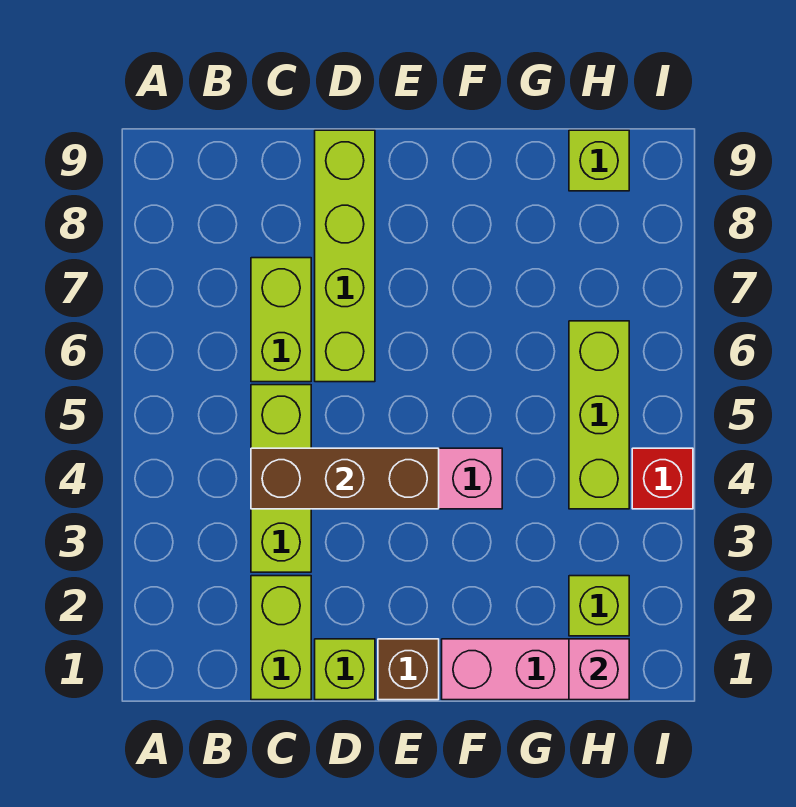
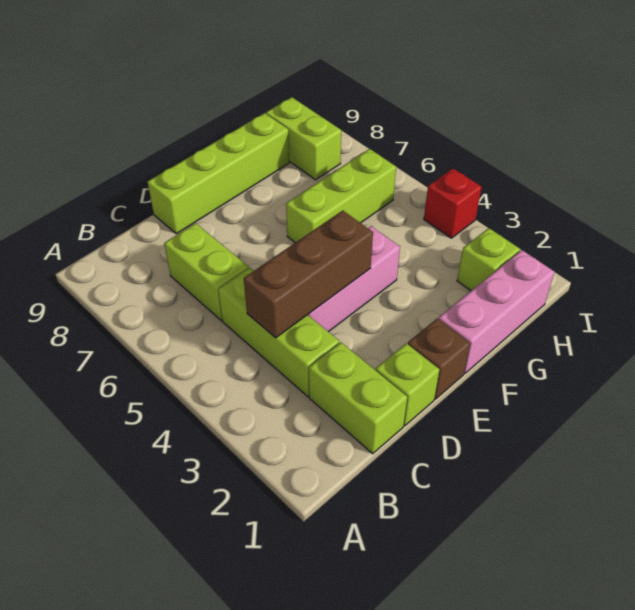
lime brick D6:D9 level 1 -> lime brick D9:G9 level 1
pink brick H1 level 2 -> none
lime brick H4:H6 level 1 -> lime brick F6:H6 level 1
lime brick H9 level 1 -> lime brick H8:H9 level 1

